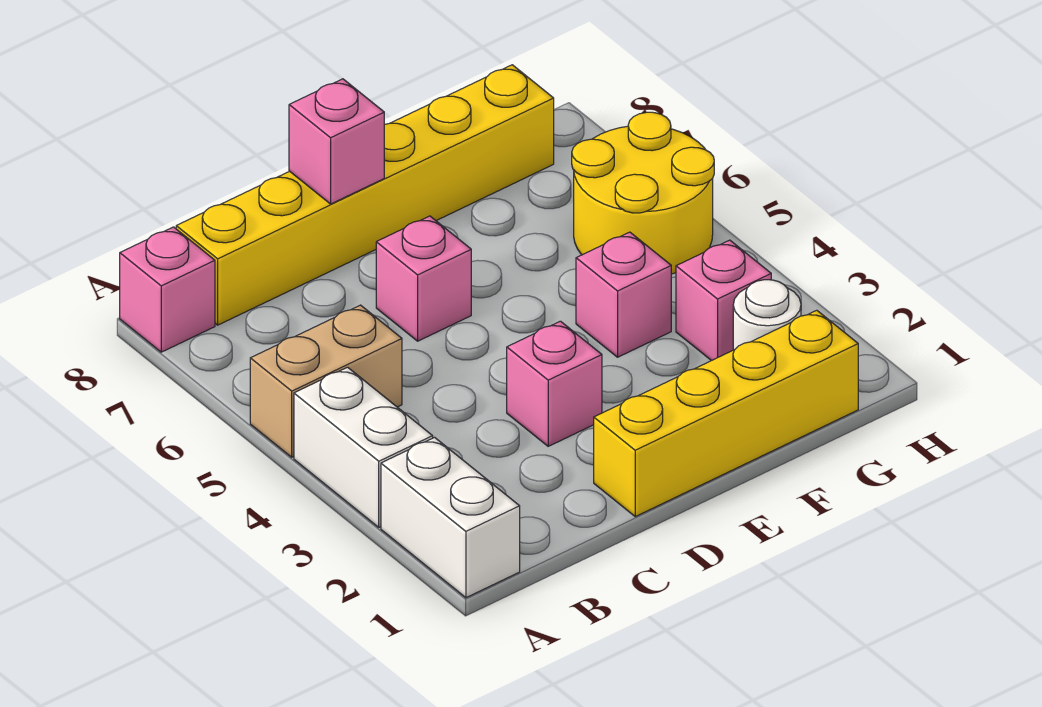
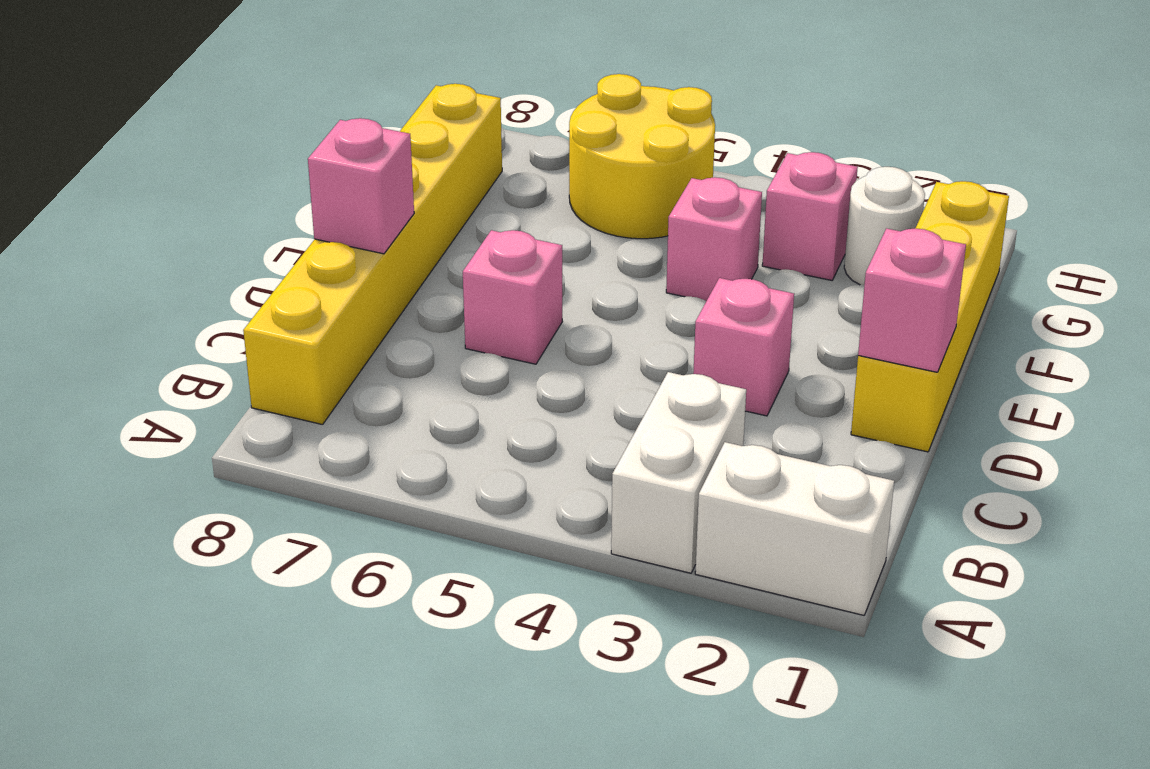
white brick A3:A4 level 1 -> white brick A3:B3 level 1
tan brick A5:B5 level 1 -> none
pink brick A8 level 1 -> pink brick D1 level 2

